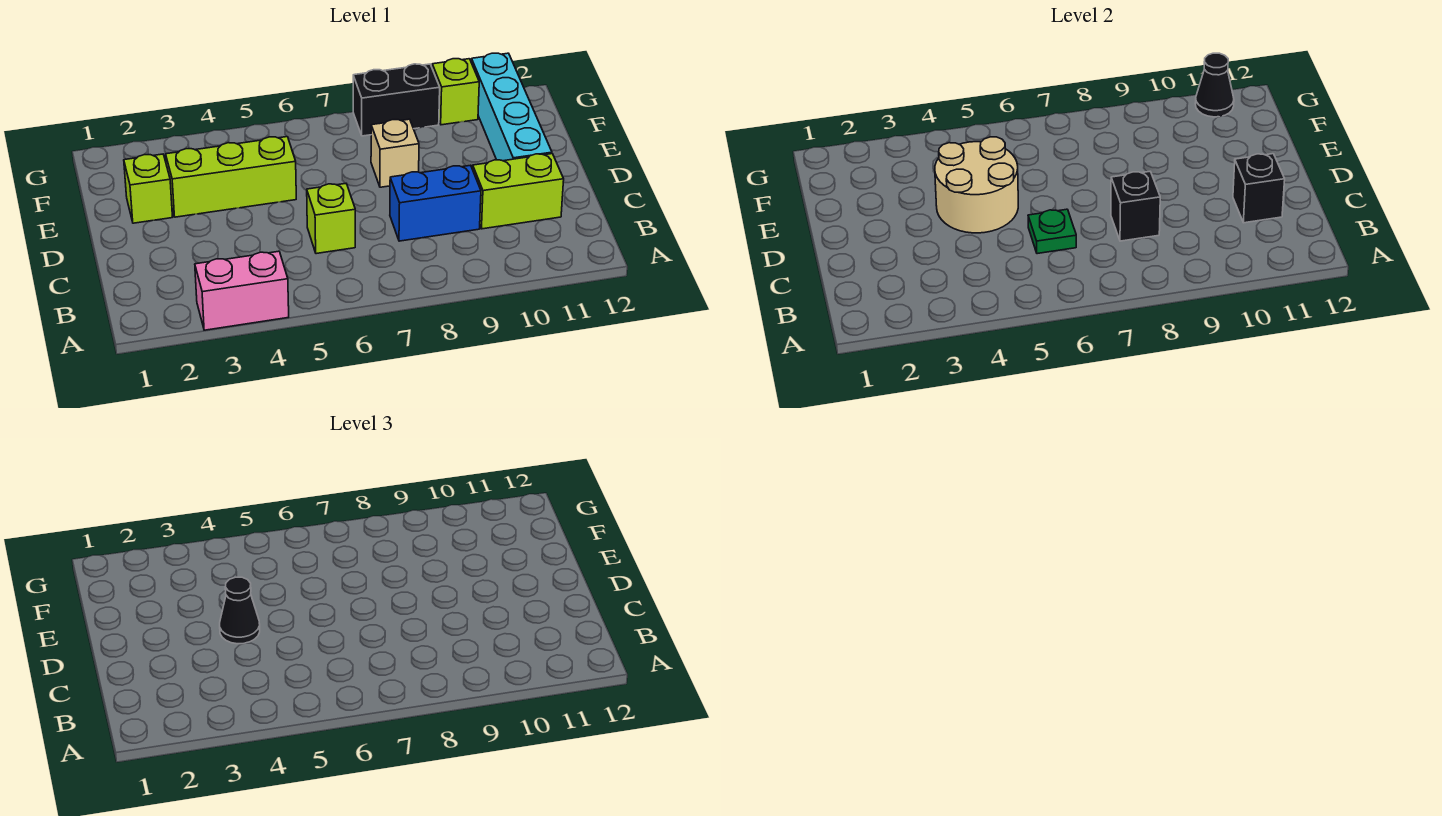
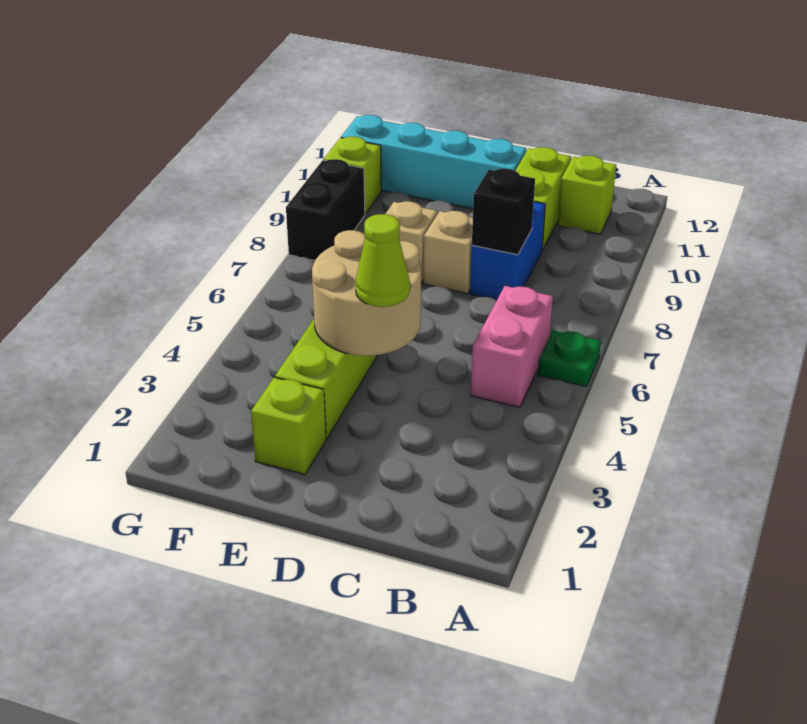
pink brick A3:A4 level 1 -> pink brick B5:B6 level 1
lime brick C6 level 1 -> lime brick B11 level 1
green plate C6 level 2 -> green plate A6 level 1
black brick C11 level 2 -> none
black cone D4 level 3 -> lime cone D4 level 3
none -> tan brick D8 level 1
black cone G11 level 2 -> none

